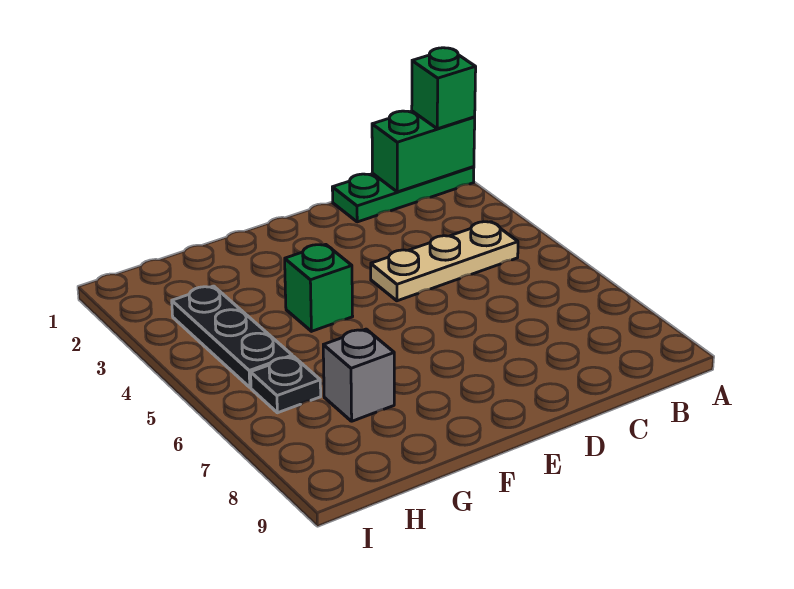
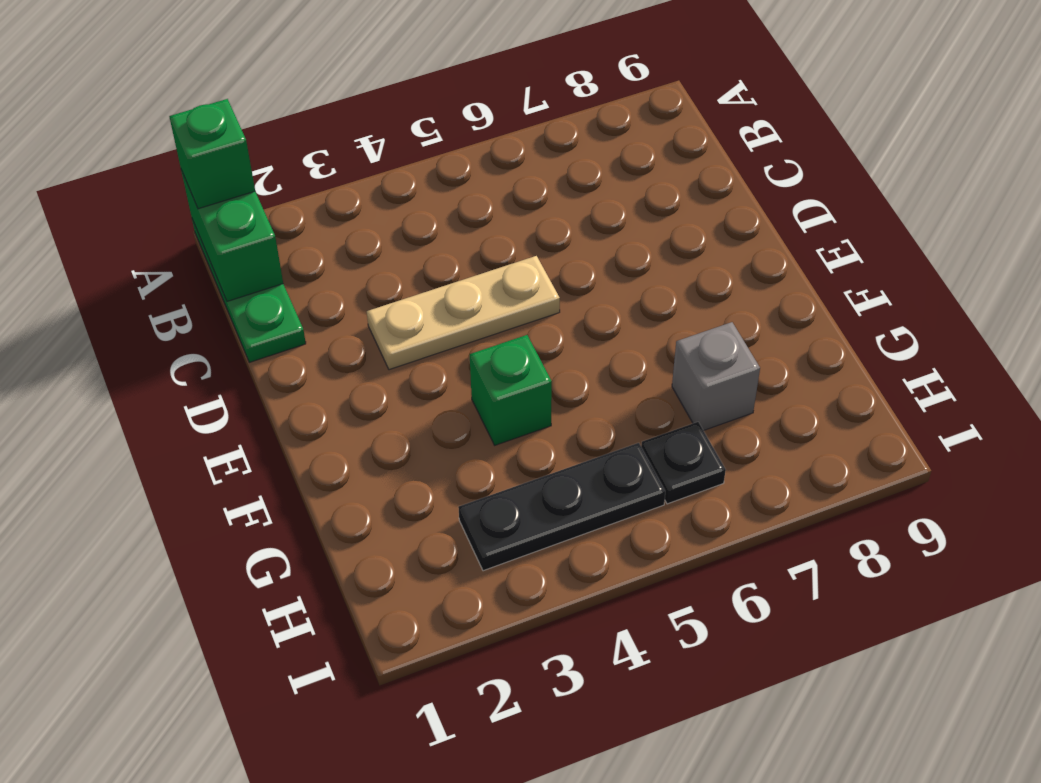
tan plate B4:D4 level 1 -> tan plate D3:D5 level 1

